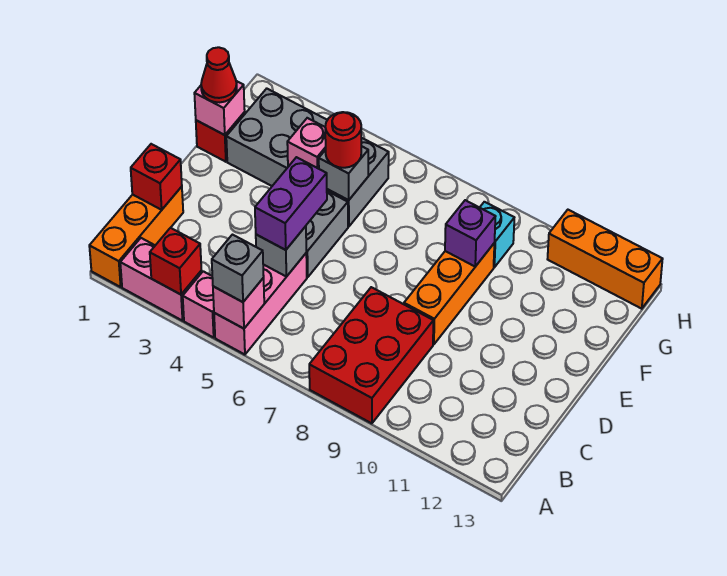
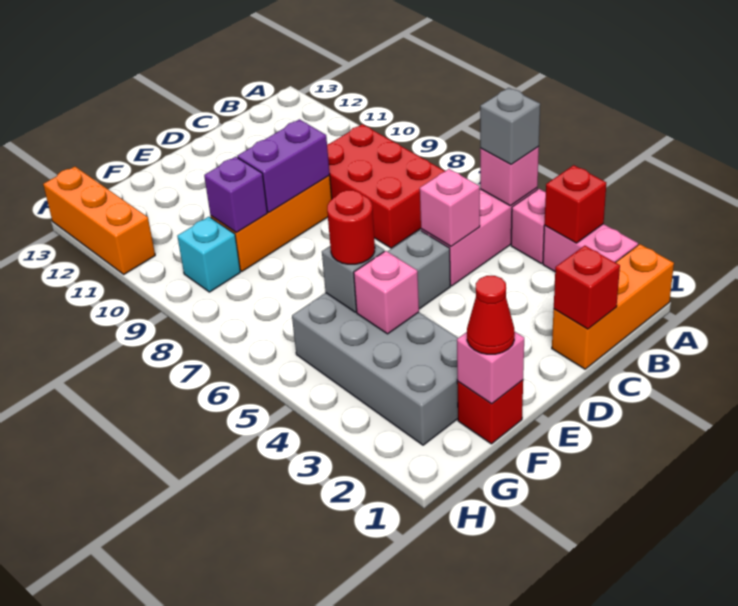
red brick A8:C9 level 1 -> red brick B7:C9 level 1
grey brick C5 level 2 -> pink brick C5 level 2
purple brick C5:D5 level 3 -> purple brick D9:E9 level 2

